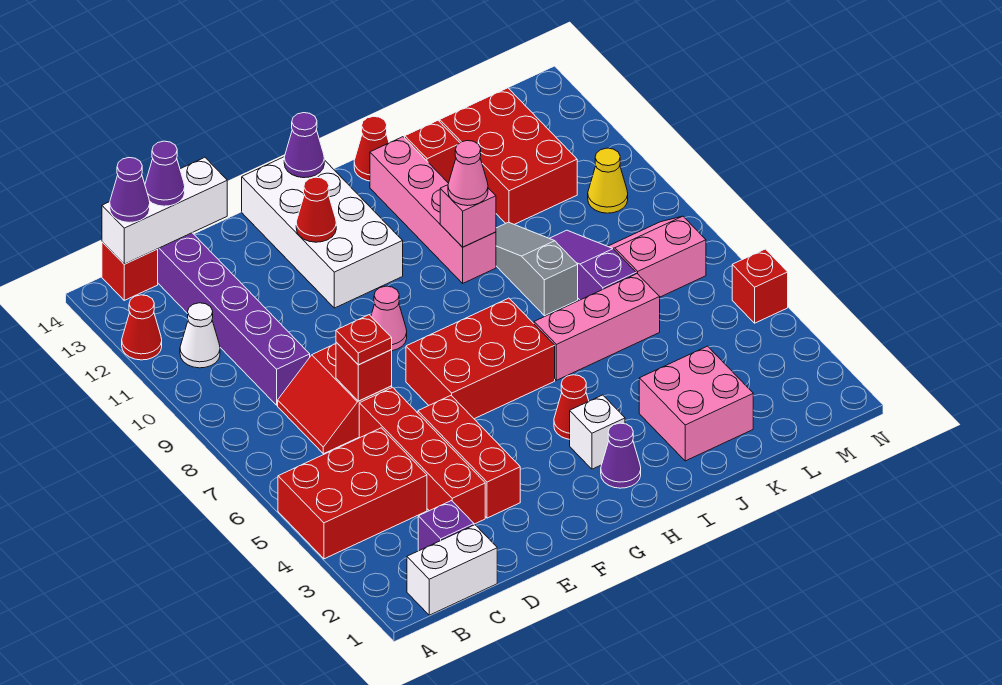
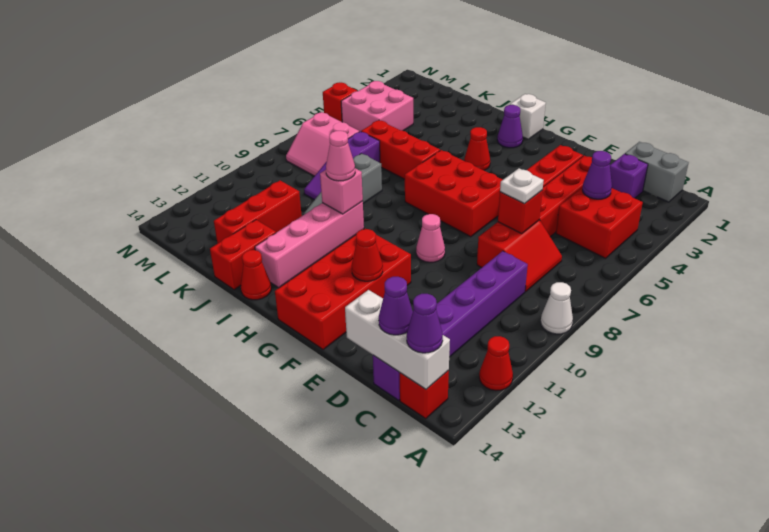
red brick A4:C5 level 1 -> red brick B4:C5 level 1
white brick B1:C1 level 1 -> grey brick B1:C1 level 1
white cone B11 level 1 -> white cone A9 level 1
red plate D7 level 3 -> white plate D7 level 3
white brick F11:G14 level 1 -> red brick F11:G14 level 1
purple cone G14 level 2 -> purple cone C4 level 2
white brick H3 level 1 -> white brick H1 level 1
pink brick I6:K6 level 1 -> red brick I6:K6 level 1
pink brick J2:K3 level 1 -> pink brick L4:M5 level 1
red brick J13 level 1 -> red brick J13:J14 level 1
red brick K11:L13 level 1 -> red brick K11:K13 level 1
yellow cone M10 level 1 -> none

